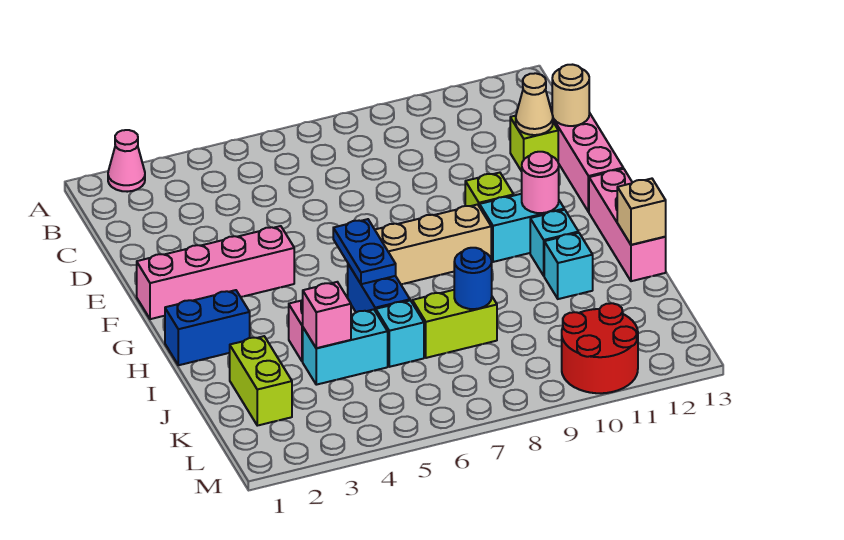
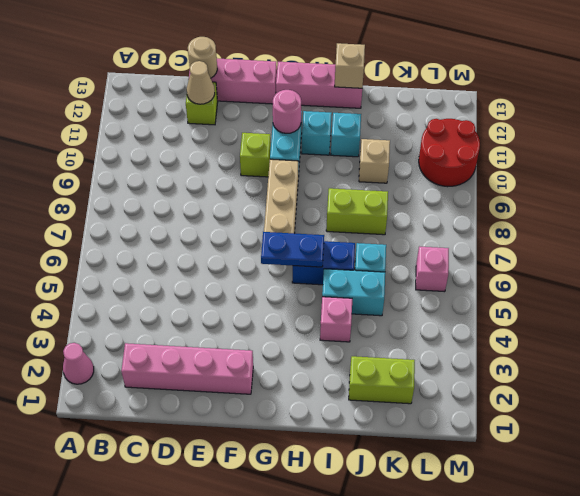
pink brick F1:F4 level 1 -> pink brick C2:F2 level 1
blue brick H1:H2 level 1 -> none
cyan brick J4:J5 level 1 -> cyan brick I5:J5 level 1
pink brick J4 level 2 -> pink brick L6 level 1
lime brick J7:J8 level 1 -> lime brick I8:J8 level 1
blue round brick J8 level 2 -> none
none -> tan brick J10 level 1

